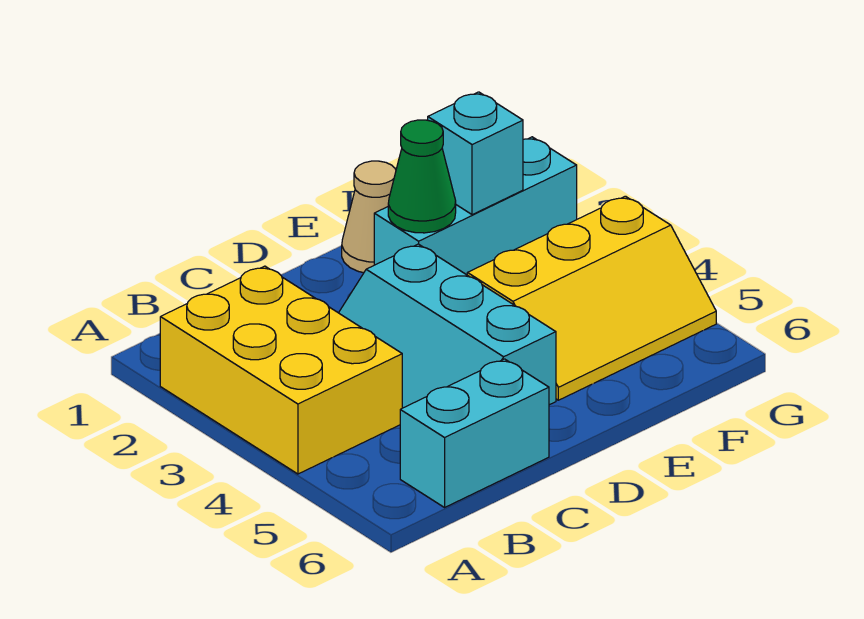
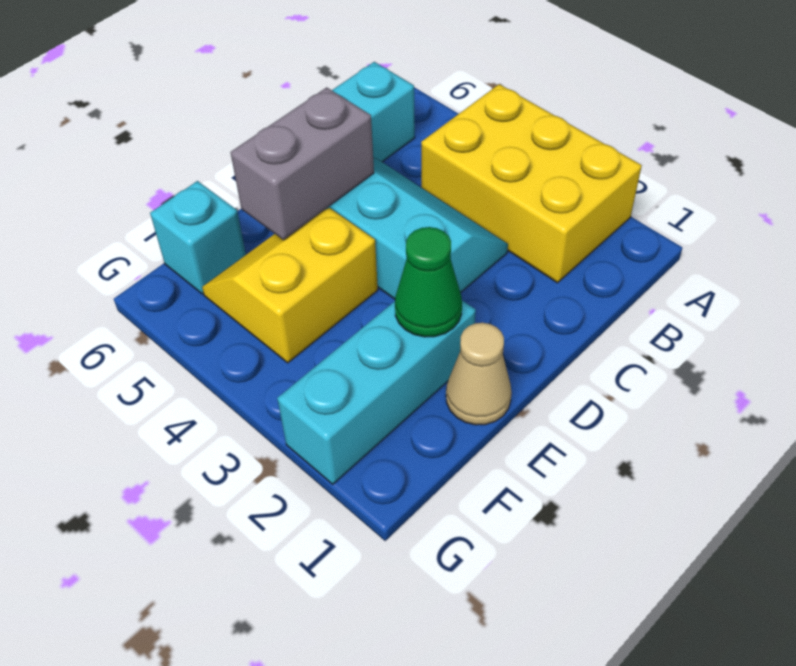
none -> grey brick D5:E5 level 2
yellow slope E4:G5 level 1 top 4 -> yellow slope E4:F5 level 1 top 4
cyan brick F2 level 2 -> cyan brick F6 level 1

